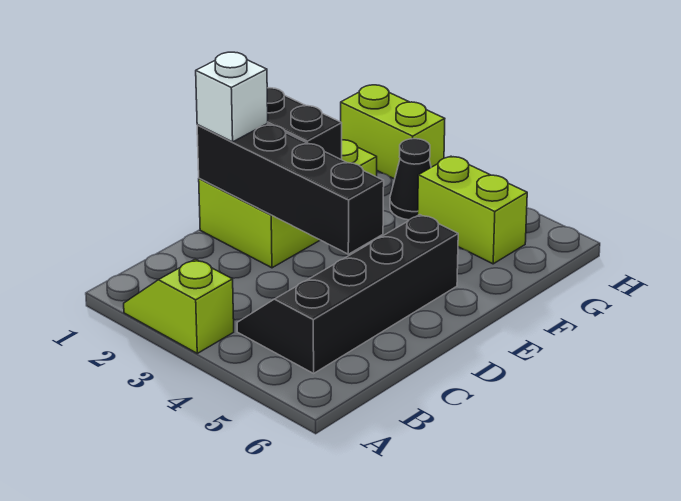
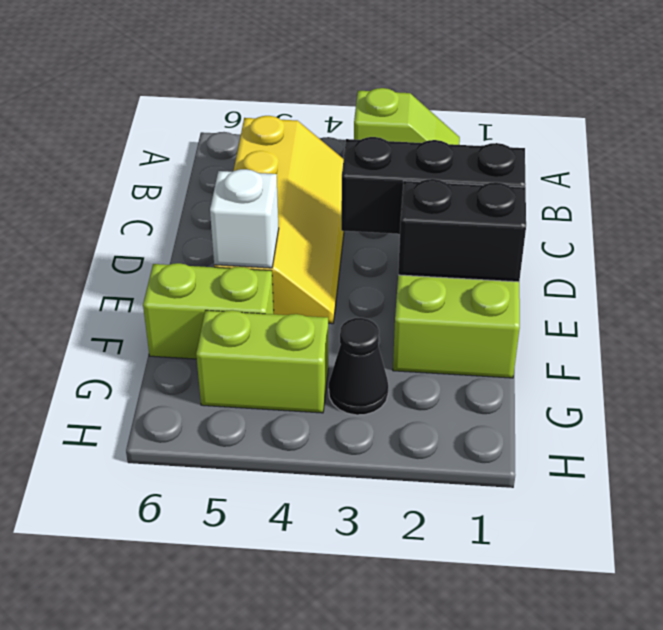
black slope B4:E5 level 1 top 5 -> yellow slope B4:E5 level 1 top 5
black brick D1:D4 level 2 -> black brick D1:D3 level 2
white brick D1 level 3 -> white brick E5 level 2
lime brick H1:H2 level 1 -> lime brick F5:F6 level 1

